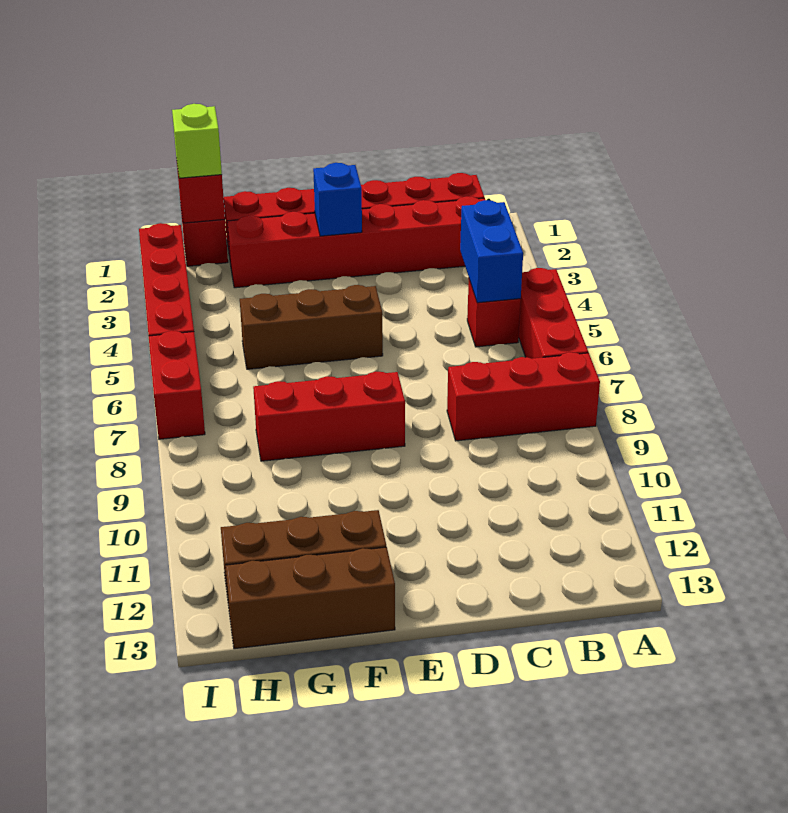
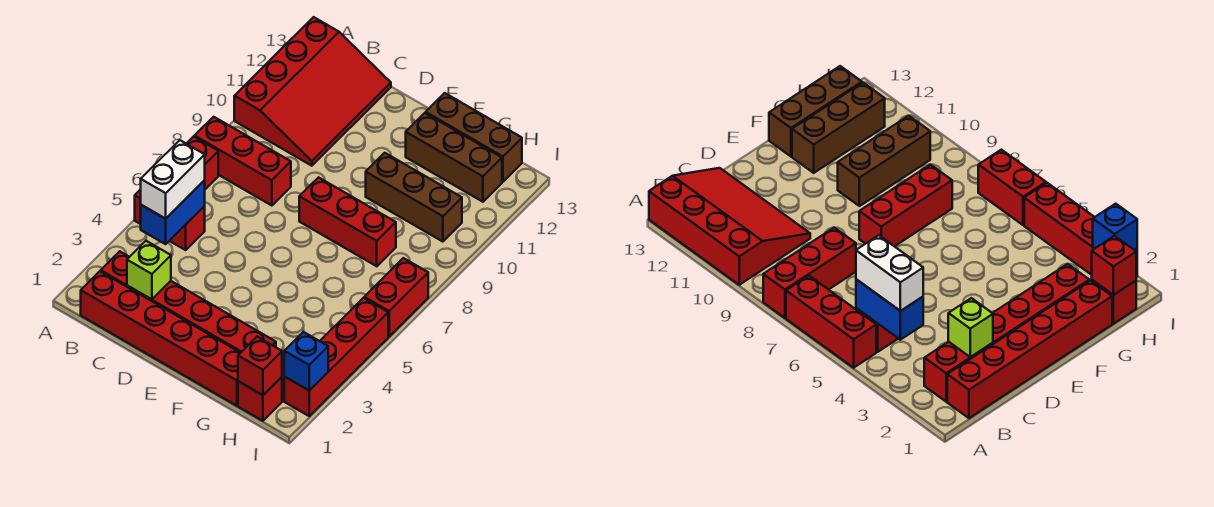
none -> red slope A10:C13 level 1 top A
none -> white brick B4:B5 level 3
blue brick E2 level 2 -> blue brick I2 level 2
brown brick E5:G5 level 1 -> brown brick F10:H10 level 1
lime brick H1 level 3 -> lime brick C2 level 2

